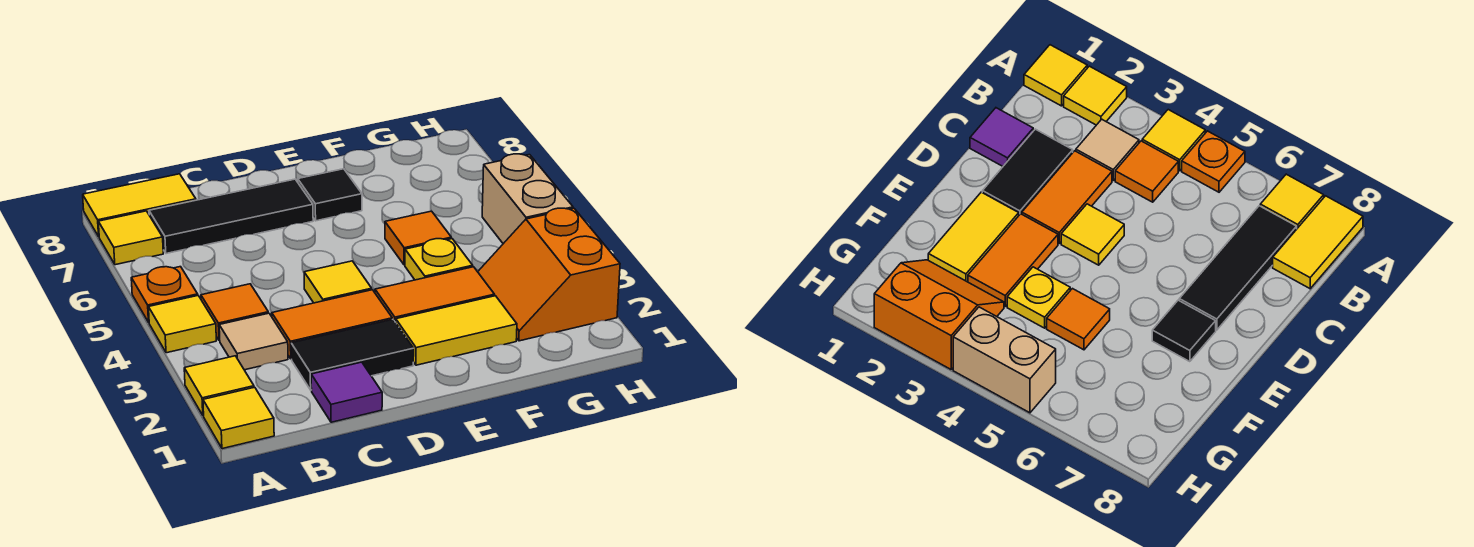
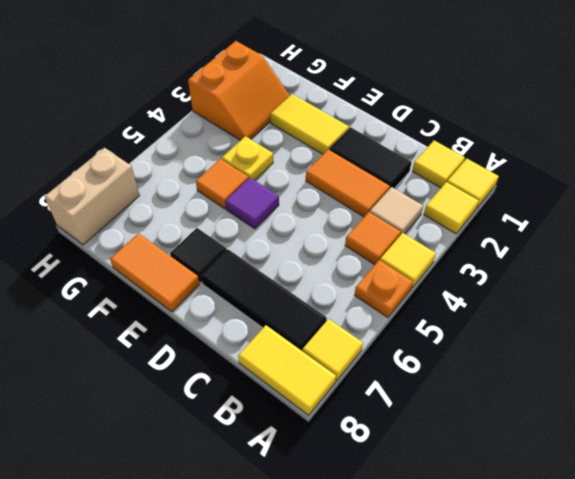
purple tile C1 level 1 -> purple tile E5 level 1
yellow tile D4 level 1 -> yellow tile B1 level 1
orange tile E3:F3 level 1 -> orange tile E8:F8 level 1
tan brick H4:H5 level 1 -> tan brick H7:H8 level 1

